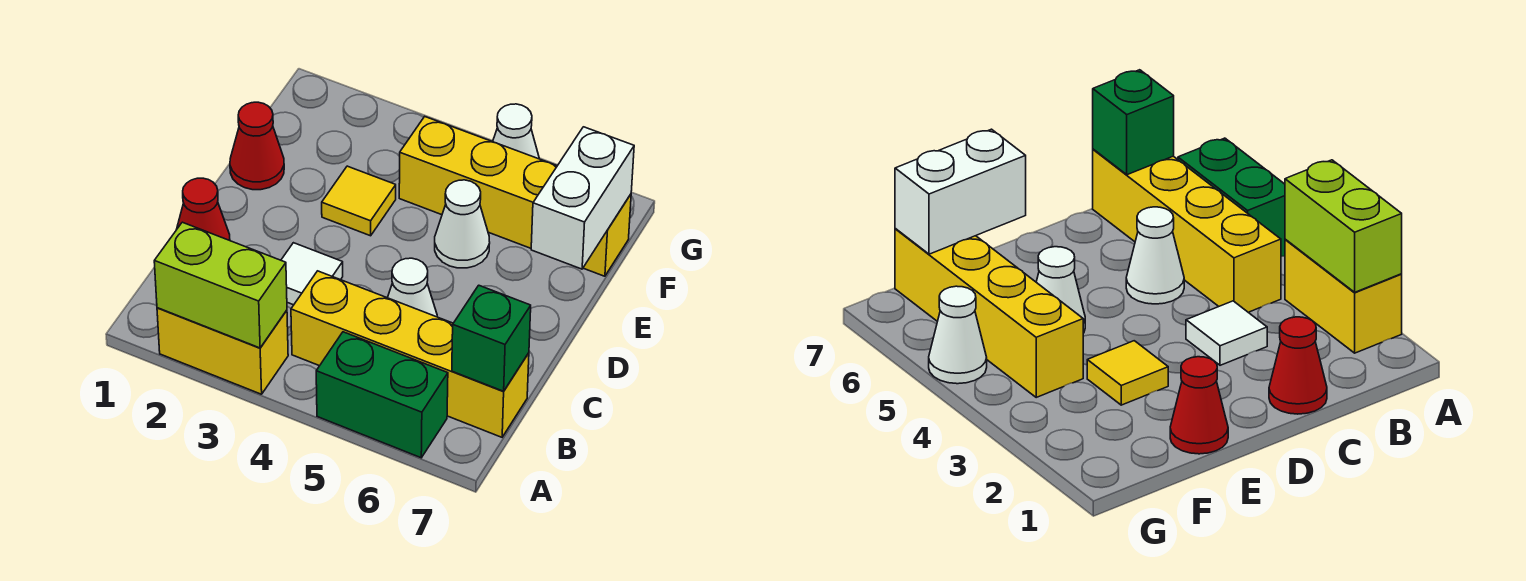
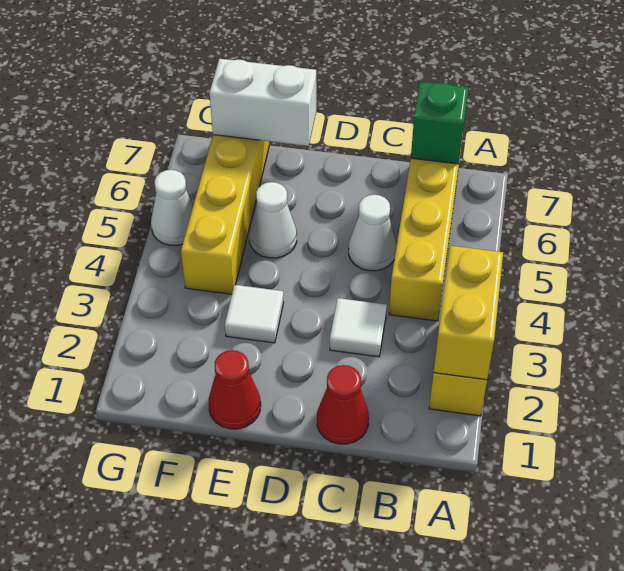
lime brick A2:A3 level 2 -> yellow brick A2:A3 level 2
green brick A5:A6 level 1 -> none
yellow tile E3 level 1 -> white tile E3 level 1

